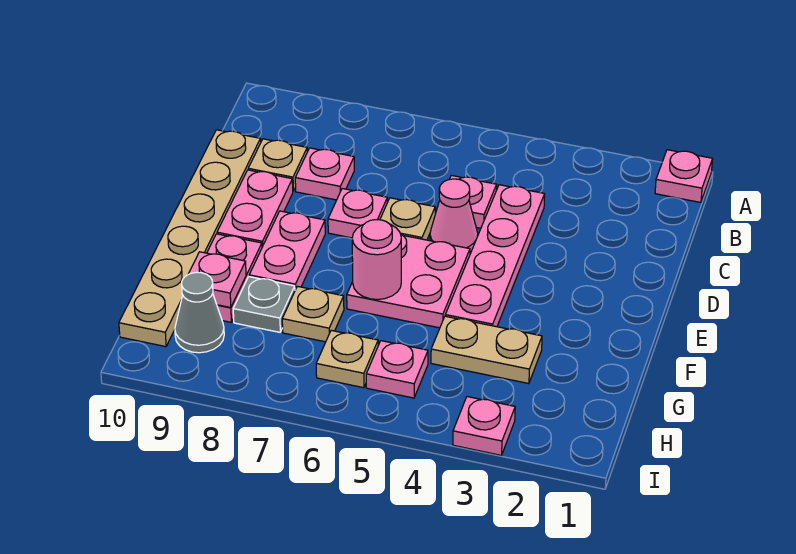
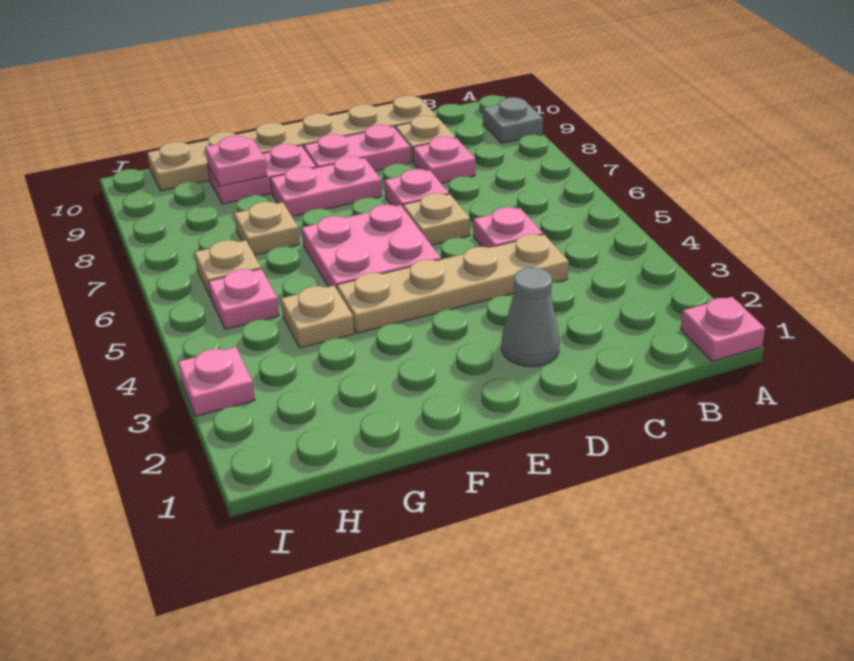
pink plate C4:F4 level 1 -> tan plate C4:F4 level 1
pink cone D5 level 1 -> none
pink round brick F6 level 2 -> none
tan plate G3:G4 level 1 -> tan plate G4 level 1
grey plate G8 level 1 -> grey plate A9 level 1
grey cone H9 level 1 -> grey cone D2 level 1

